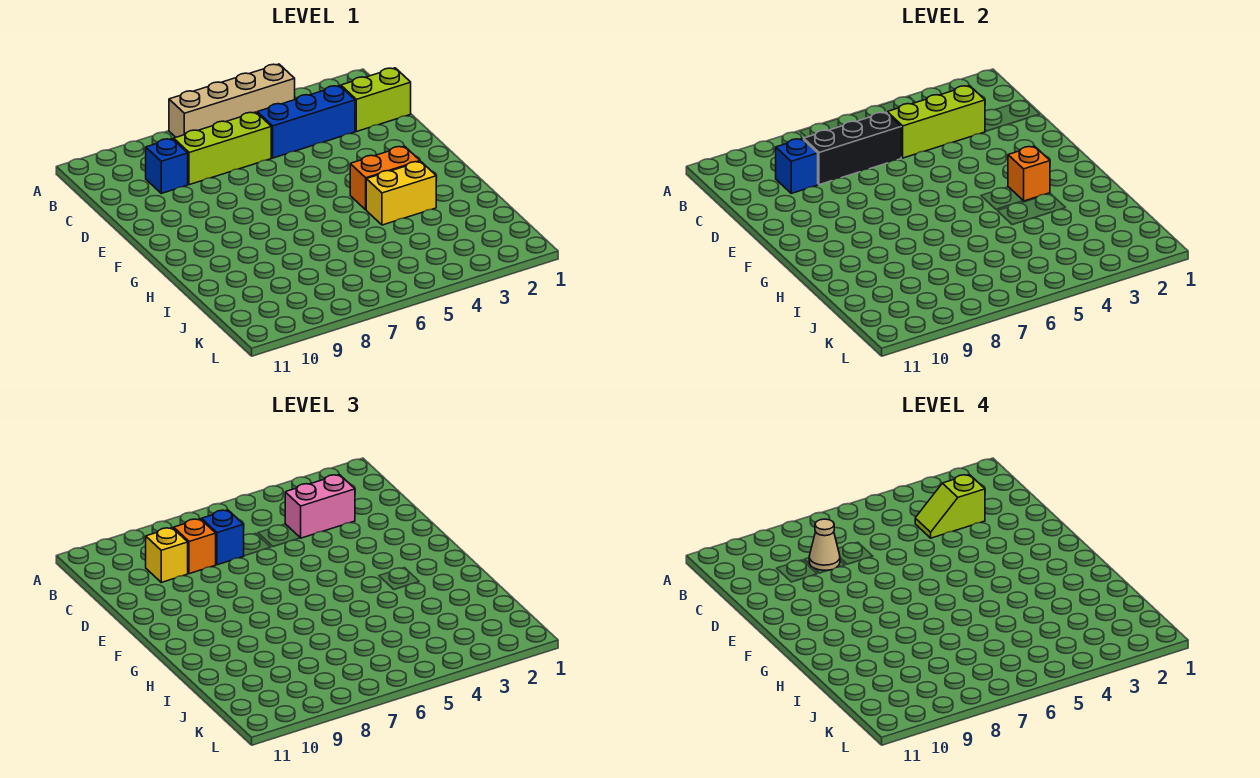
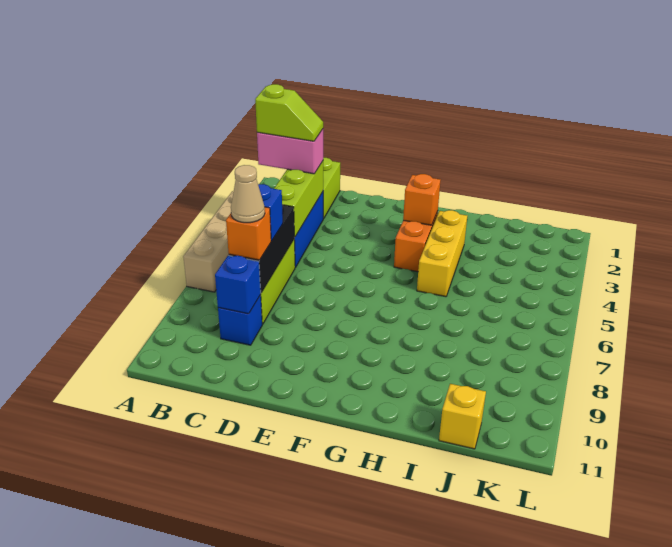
pink brick C3:C4 level 3 -> pink brick B3:C3 level 3
lime slope C3:C4 level 4 top 3 -> lime slope B3:C3 level 4 top B
yellow brick C9 level 3 -> yellow brick J11 level 1
yellow brick H3:H4 level 1 -> yellow brick H3:H5 level 1

